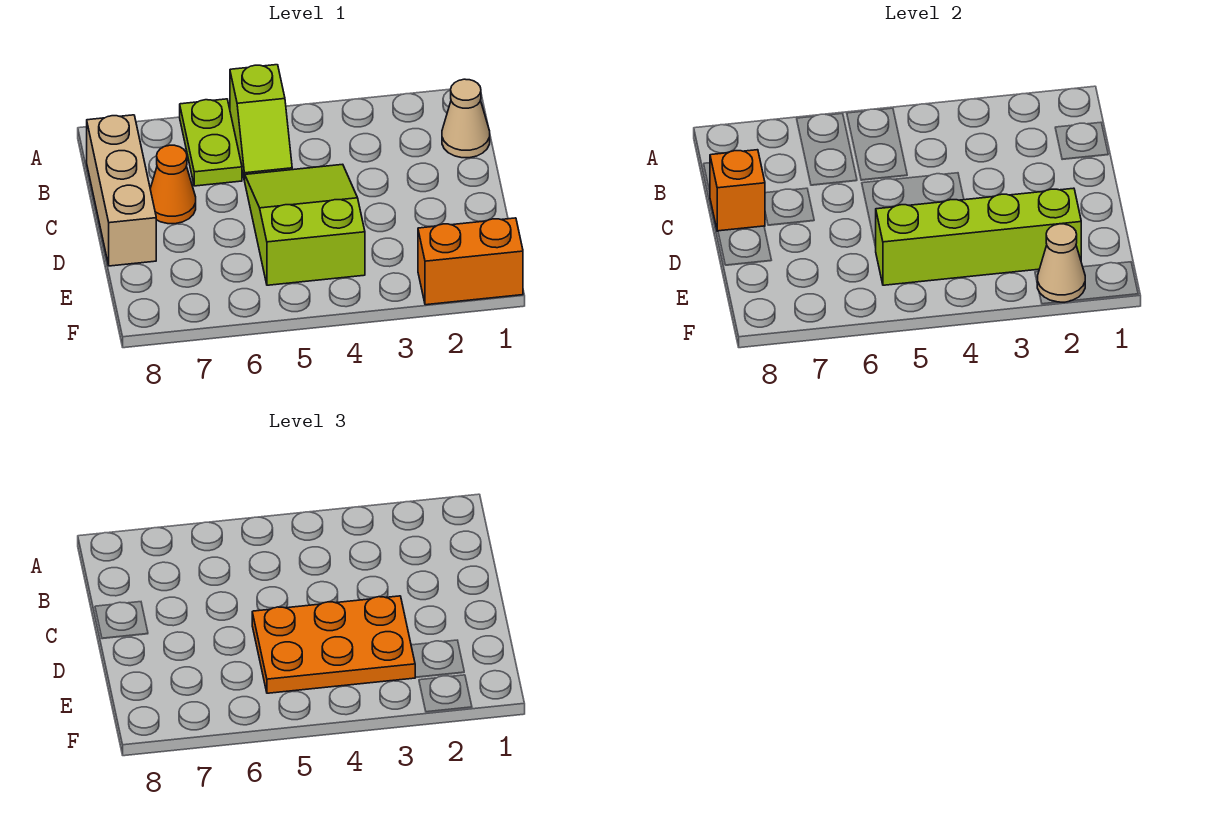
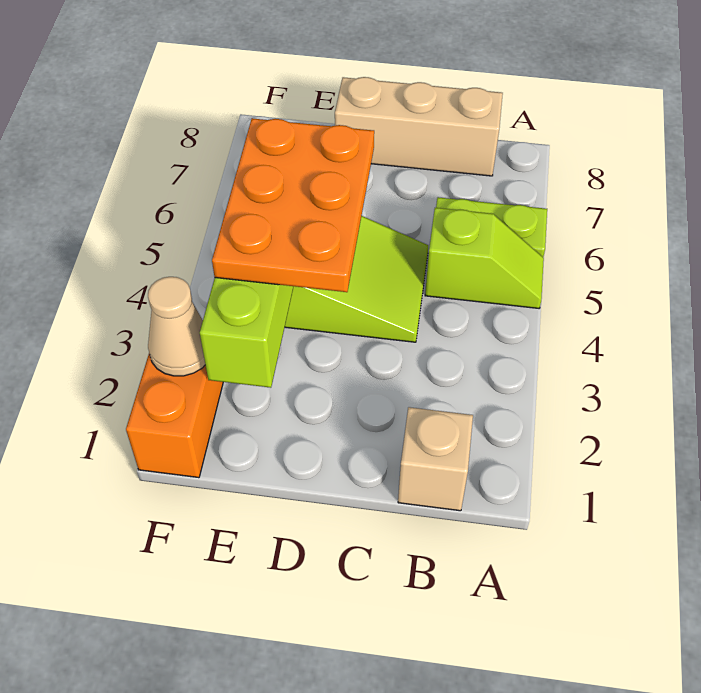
lime slope A5:B5 level 1 top A -> lime slope A5:B5 level 1 top B
tan cone B1 level 1 -> tan brick B1 level 1
orange cone C7 level 1 -> none
orange brick C8 level 2 -> none

